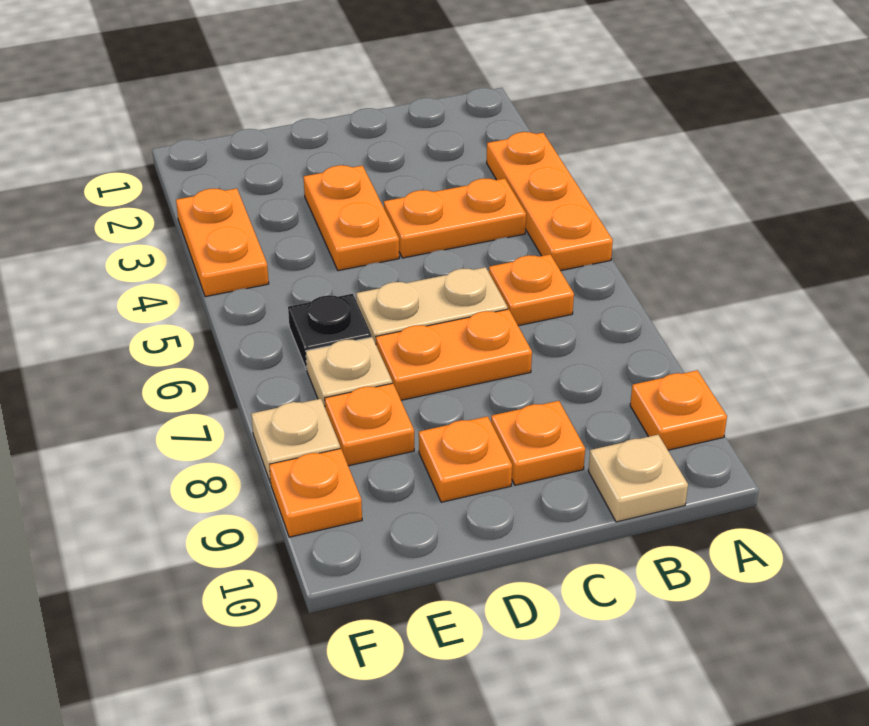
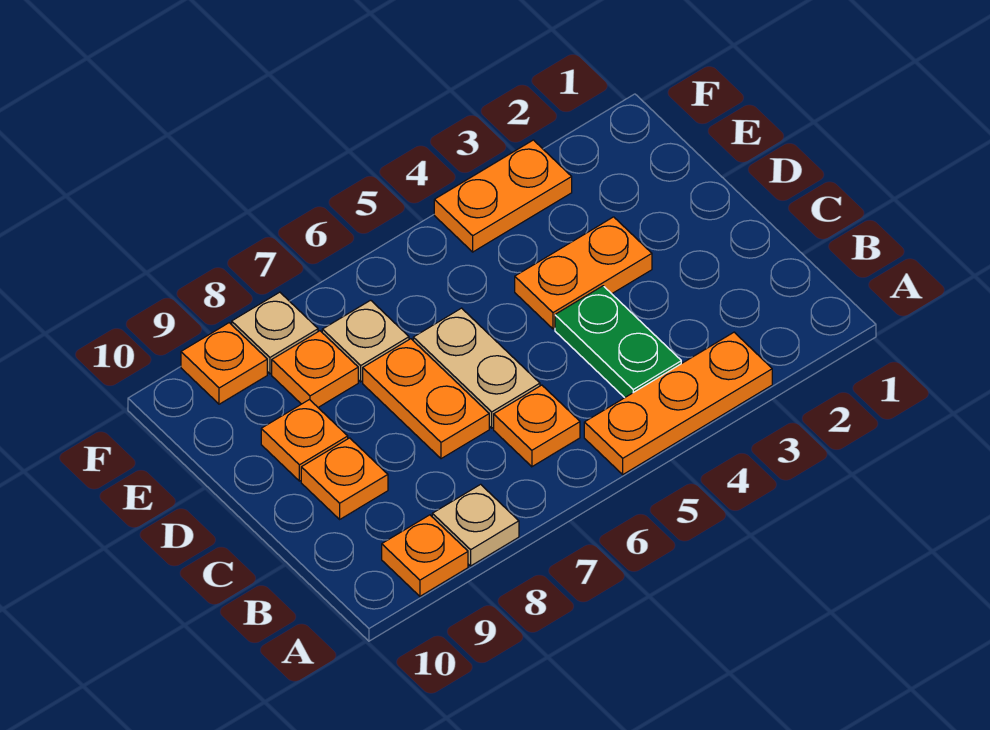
orange plate B4:C4 level 1 -> green plate B4:C4 level 1
tan plate B10 level 1 -> tan plate A8 level 1
black plate E6 level 1 -> none

